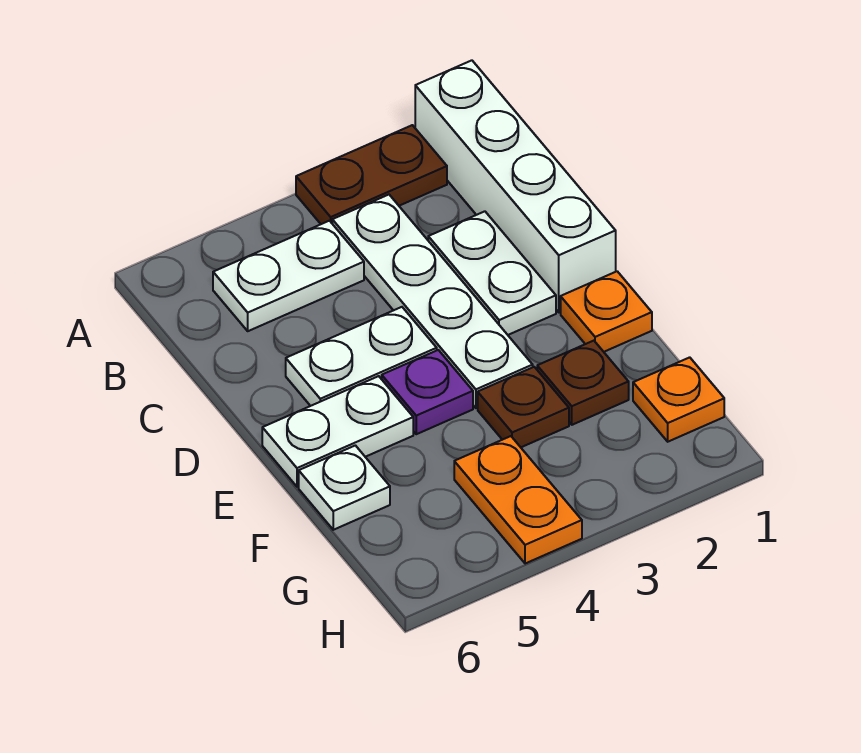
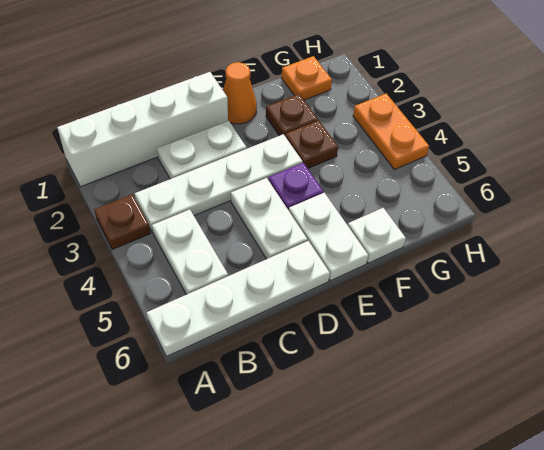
brown plate A2:A3 level 1 -> brown plate A3 level 1
none -> white plate A6:D6 level 1
orange plate E1 level 1 -> orange cone E1 level 1
orange plate G4:H4 level 1 -> orange plate H3:H4 level 1

